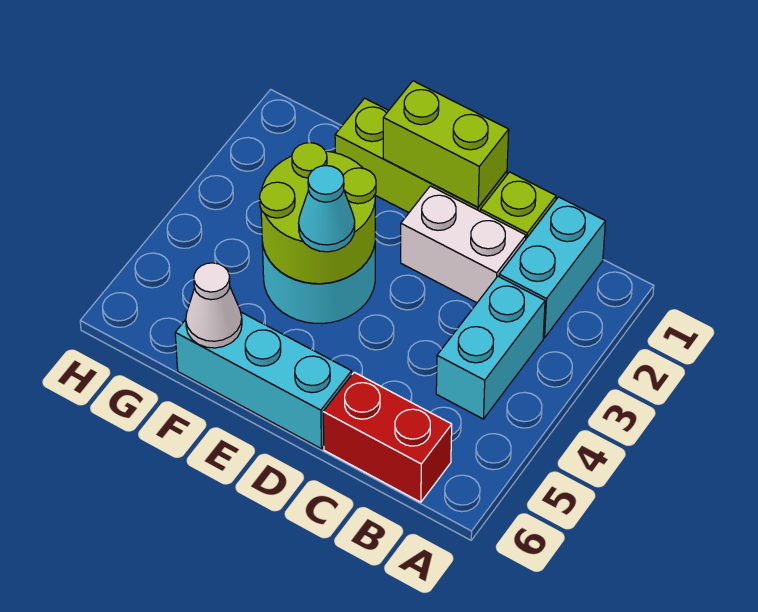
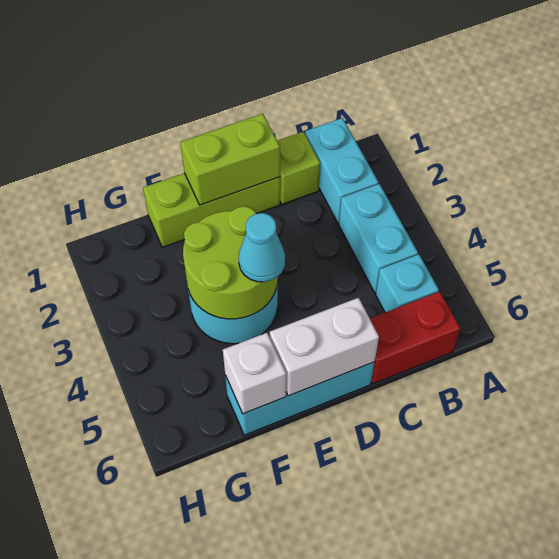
none -> cyan brick B5 level 1
white brick C2:D2 level 1 -> white brick D6:E6 level 2
white cone F6 level 2 -> white brick F6 level 2

